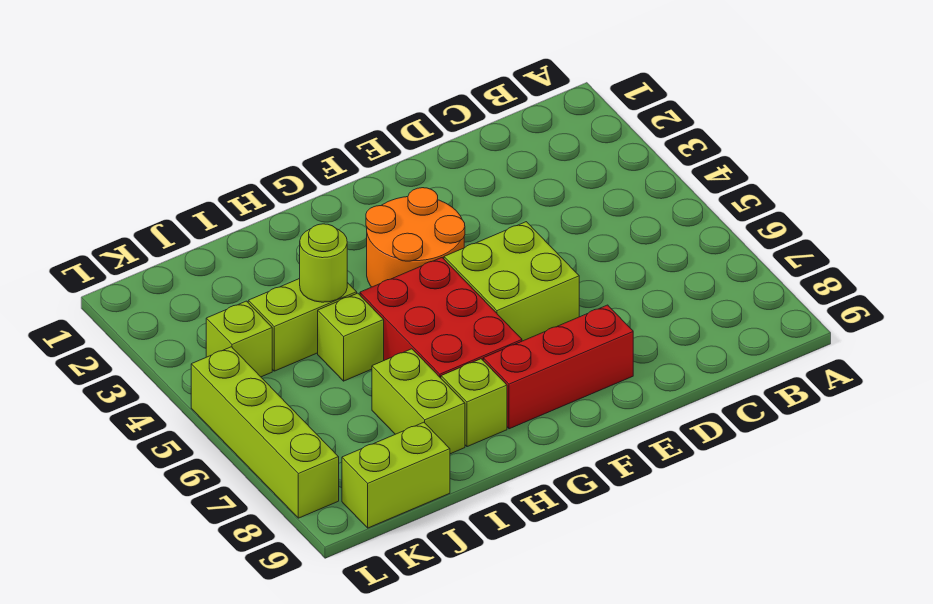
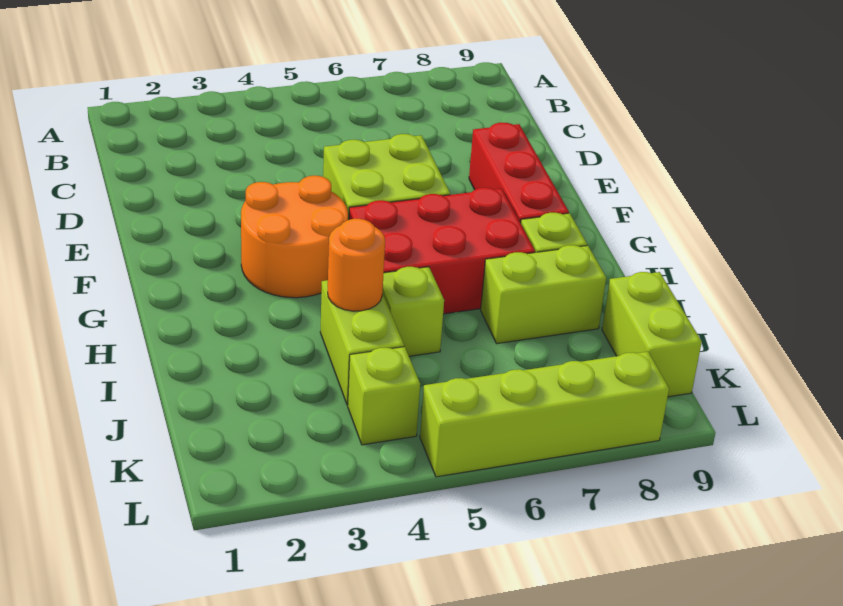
lime round brick I4 level 2 -> orange round brick I4 level 2

